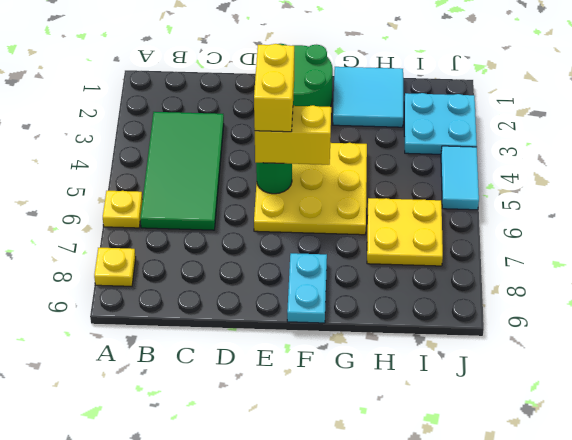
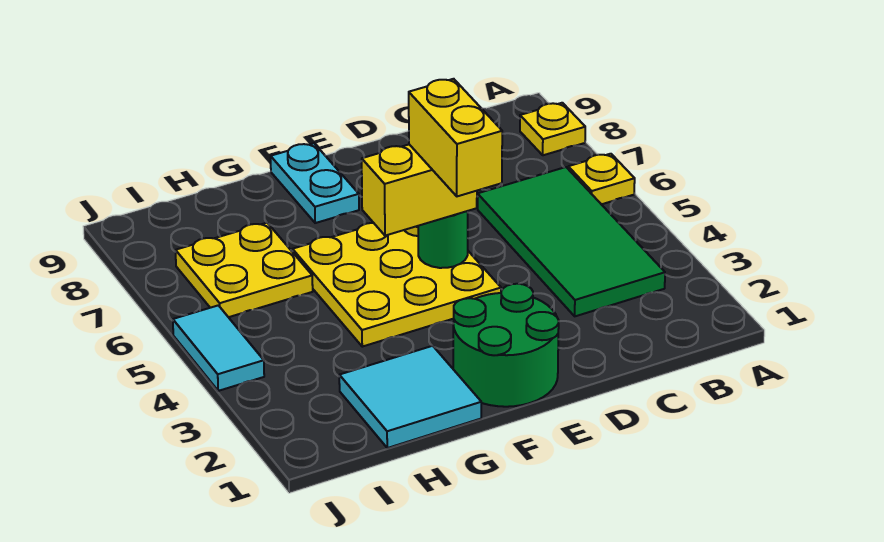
cyan plate I2:J3 level 1 -> none

